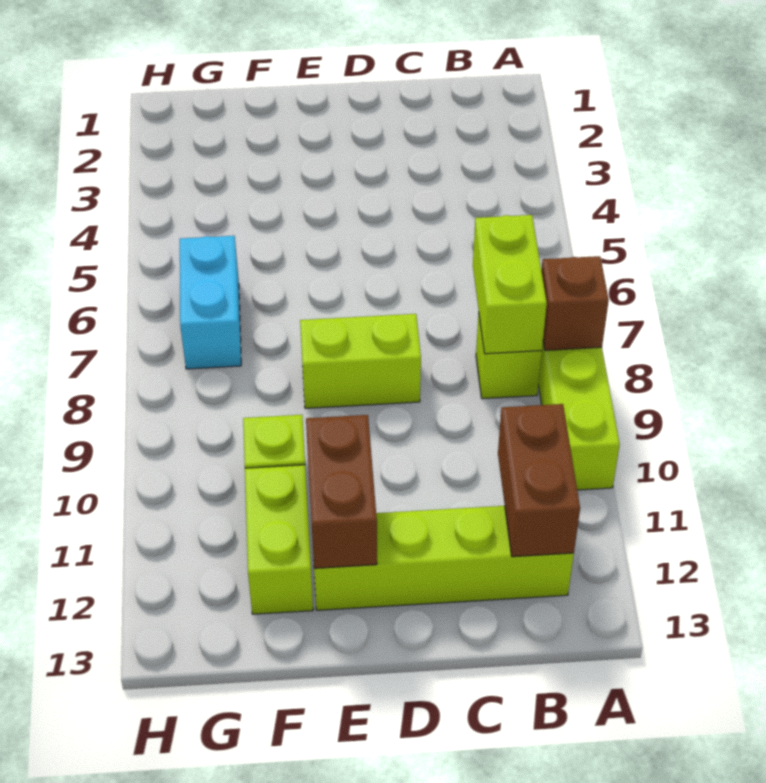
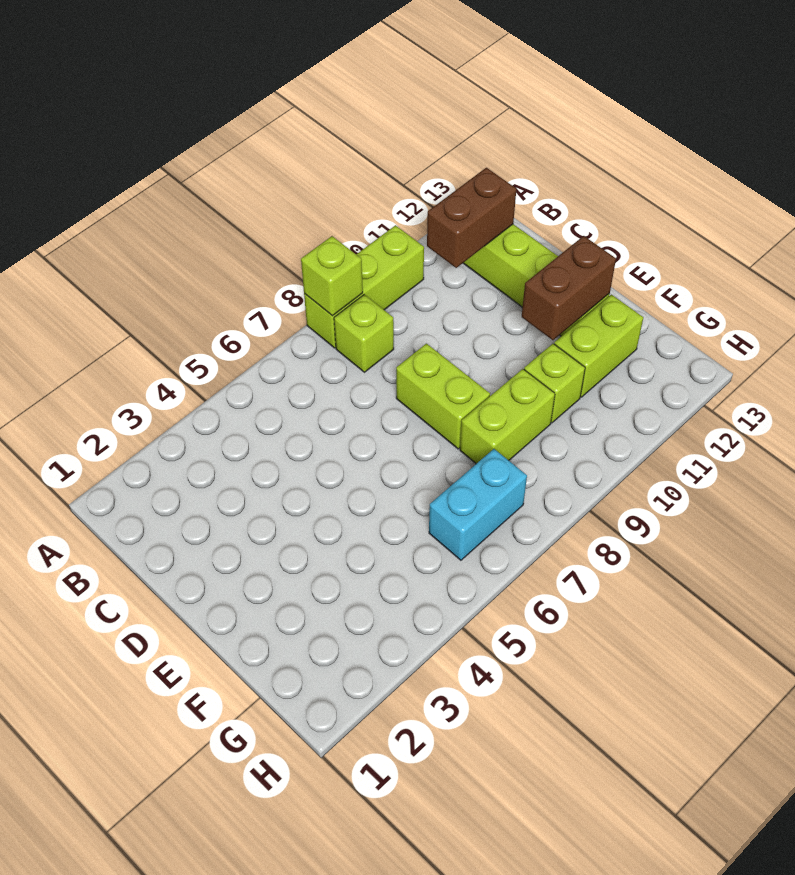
brown brick A8 level 2 -> lime brick A8 level 2
lime brick B7:B8 level 2 -> lime brick F8:F9 level 1

